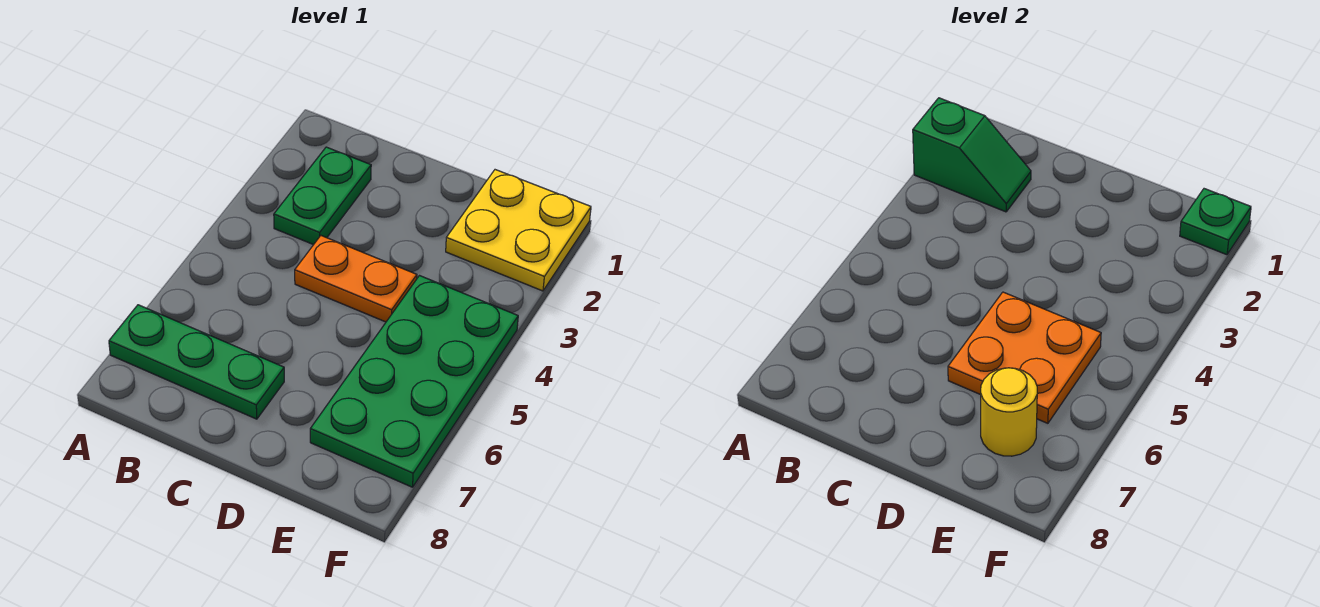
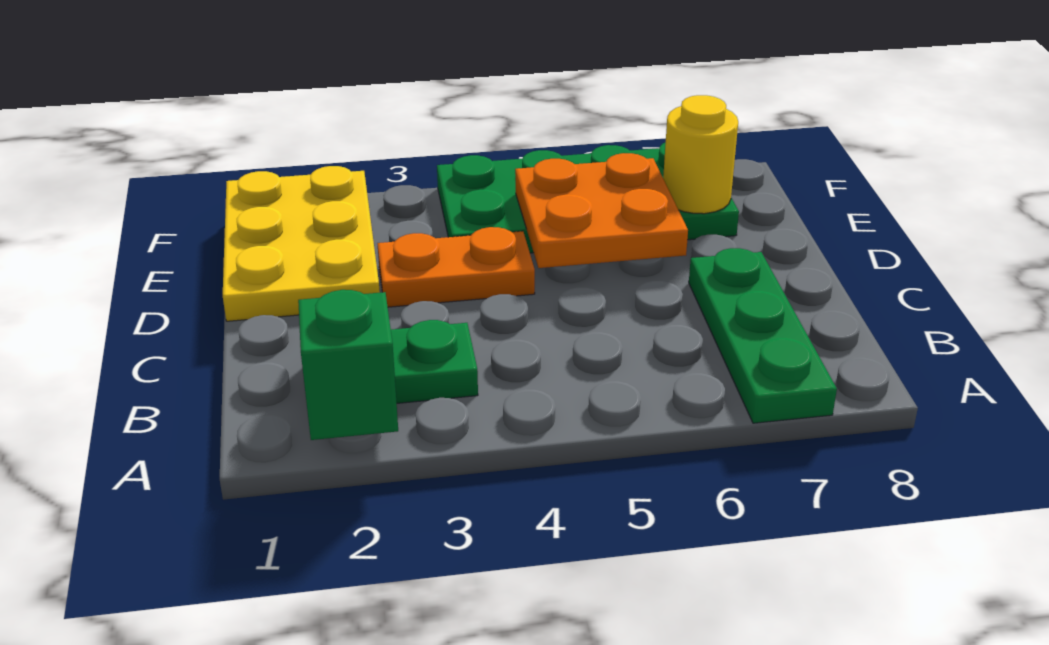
orange plate C4:D4 level 1 -> orange plate D3:D4 level 1
yellow plate E1:F2 level 1 -> yellow plate D1:F2 level 1
green plate F1 level 2 -> none

